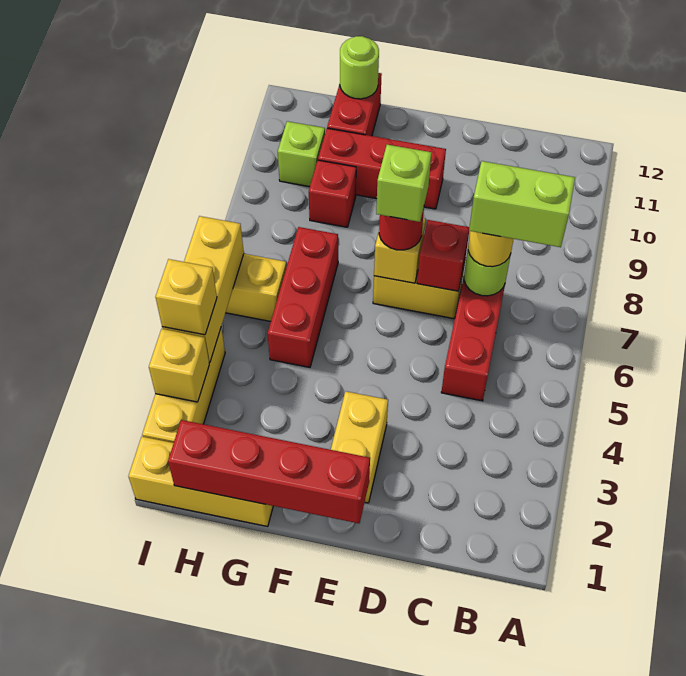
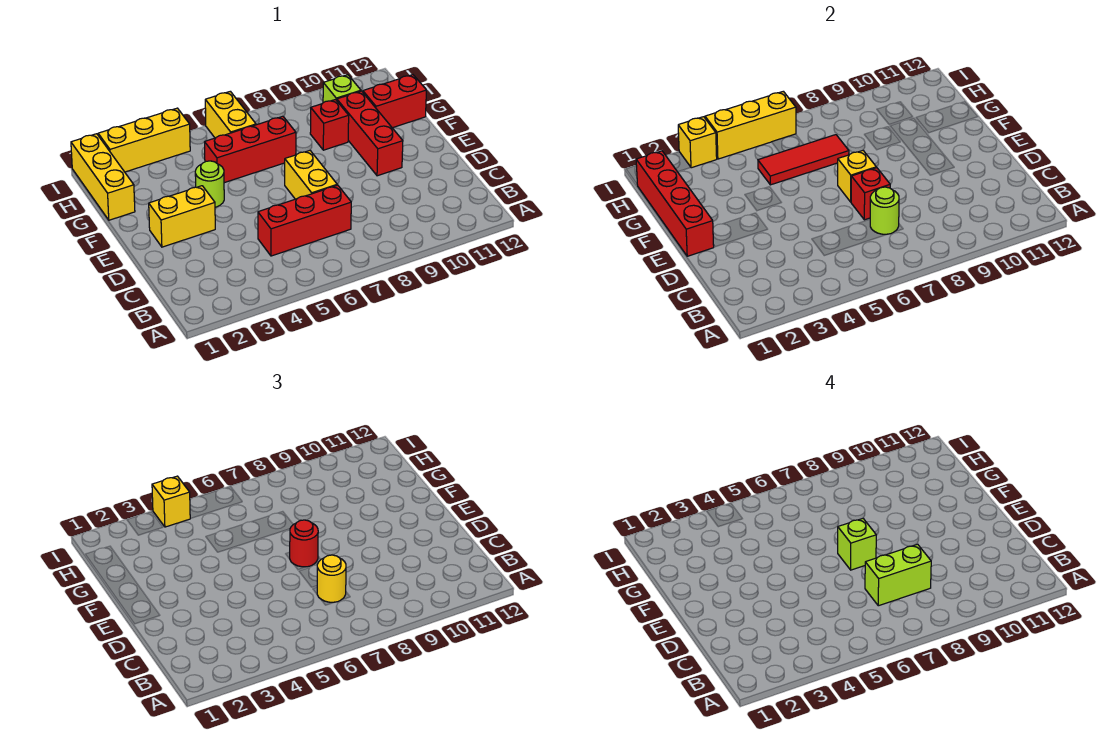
lime brick B7:C7 level 4 -> lime brick C7:C8 level 4
none -> red tile G5:G7 level 2
lime round brick G12 level 2 -> lime round brick F4 level 1

